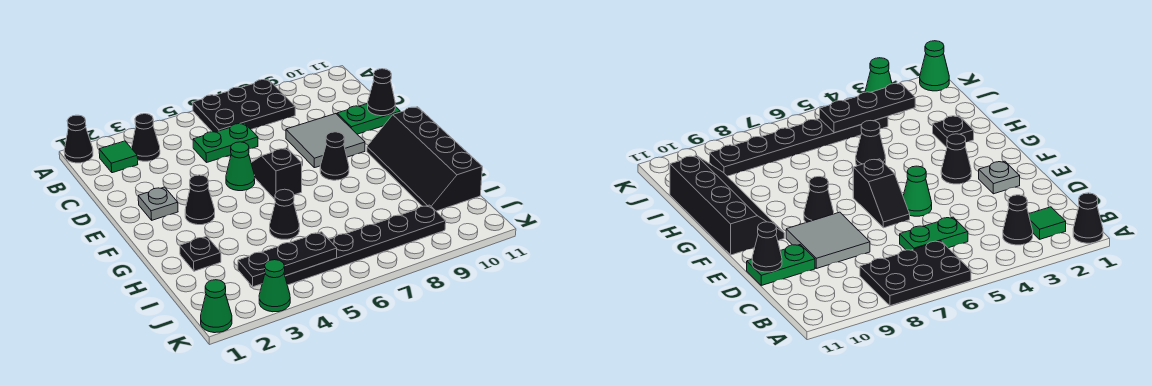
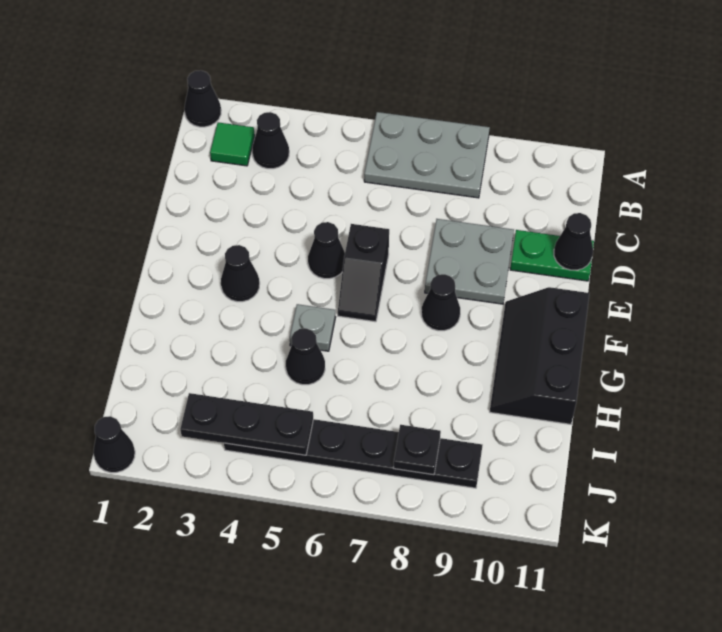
black plate A6:B8 level 1 -> grey plate A6:B8 level 1
green plate C5:C6 level 1 -> none
grey tile D8:E9 level 1 -> grey plate D8:E9 level 1
grey plate E2 level 1 -> grey plate G5 level 1
green cone E5 level 1 -> black cone E5 level 1
black slope E6:F6 level 1 top F -> black slope E6:F6 level 1 top E
black slope F10:I11 level 1 top 11 -> black slope F10:H11 level 1 top 11
black plate H2 level 1 -> black plate J8 level 2
green cone K1 level 1 -> black cone K1 level 1
green cone K3 level 1 -> none

